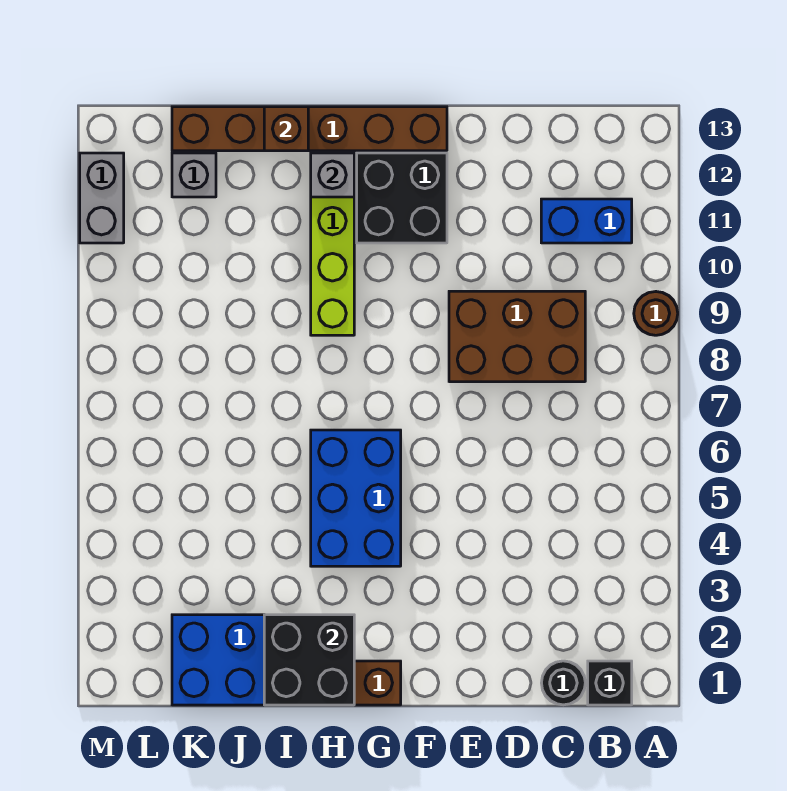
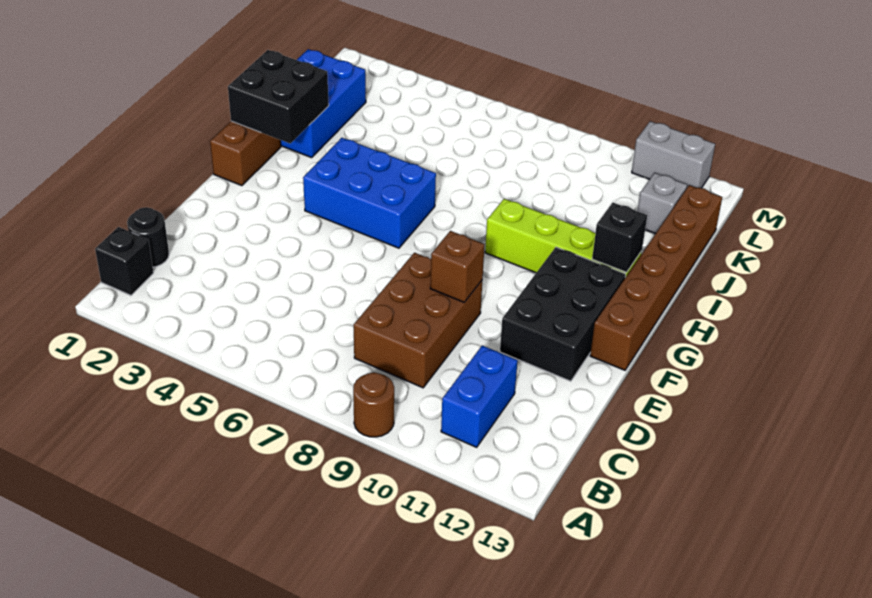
black brick F11:G12 level 1 -> black brick E11:G12 level 1
grey brick H12 level 2 -> black brick H12 level 2
brown brick I13 level 2 -> brown brick E9 level 2

